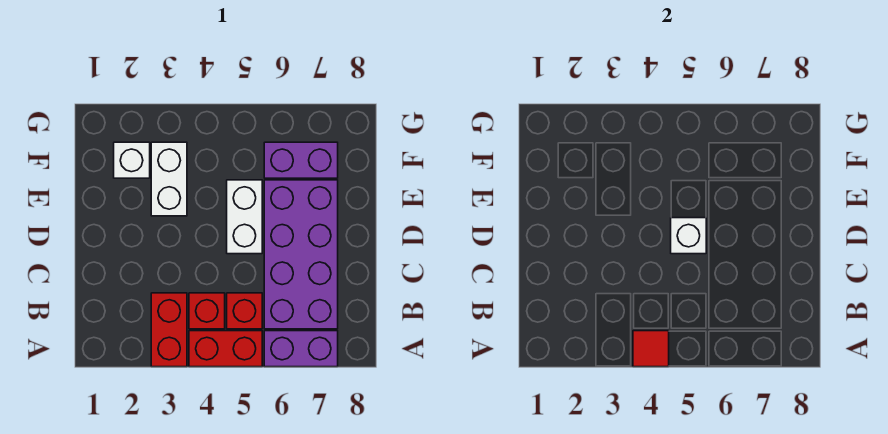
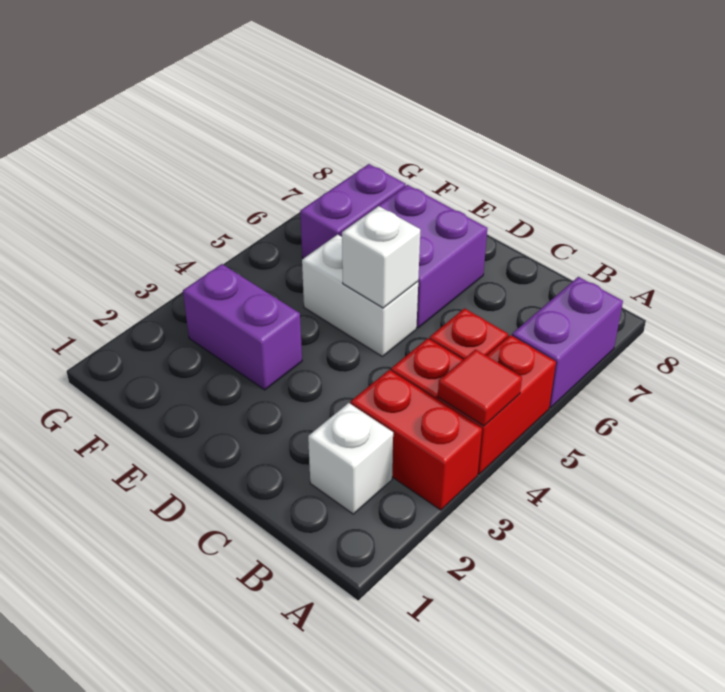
purple brick B6:E7 level 1 -> purple brick D6:E7 level 1
white brick E3:F3 level 1 -> purple brick E3:F3 level 1
white brick F2 level 1 -> white brick B2 level 1

